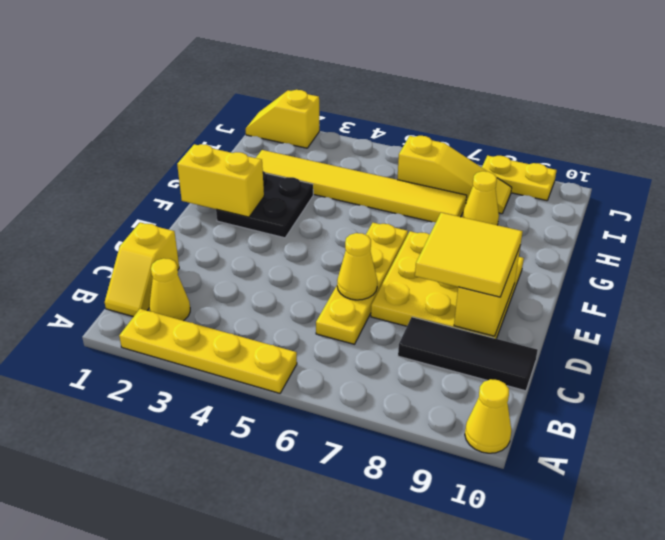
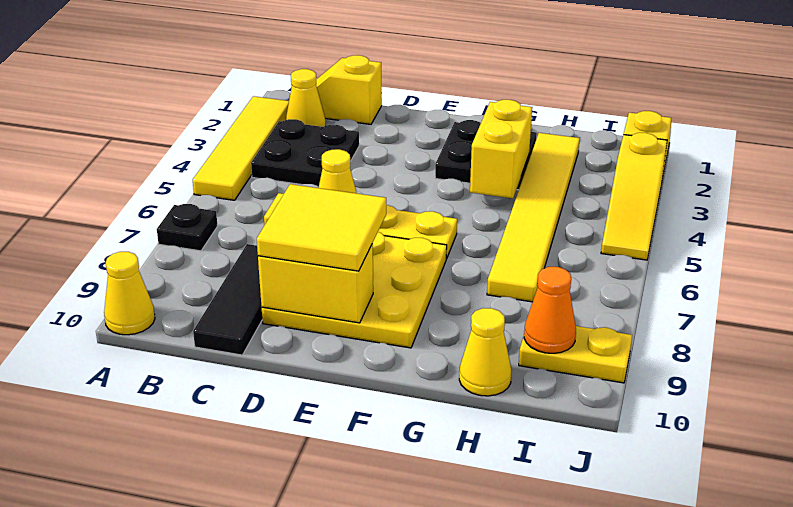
yellow plate A2:A5 level 1 -> yellow tile A2:A5 level 1
none -> black plate A7 level 1
none -> black plate B3:C4 level 1
yellow brick F1:F2 level 2 -> yellow brick G3:G4 level 2
yellow cone H8 level 1 -> yellow cone H10 level 1
yellow slope I6:I8 level 1 top 6 -> yellow slope J3:J5 level 1 top 3
none -> orange cone I9 level 2
yellow plate J8:J9 level 1 -> yellow plate I9:J9 level 1

